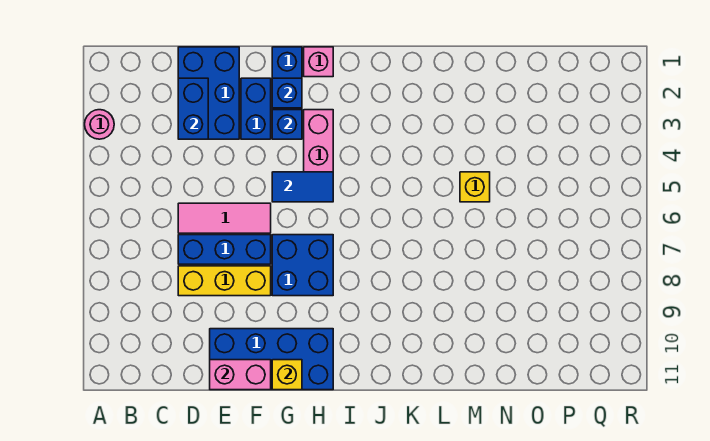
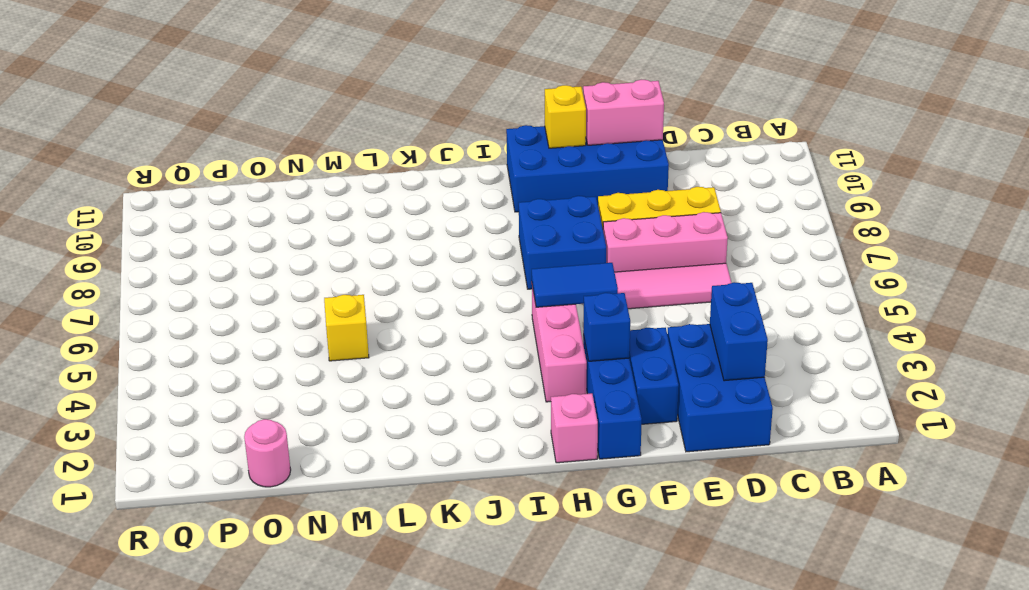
pink round brick A3 level 1 -> pink round brick O1 level 1
blue brick D7:F7 level 1 -> pink brick D7:F7 level 1
blue brick G2 level 2 -> none

